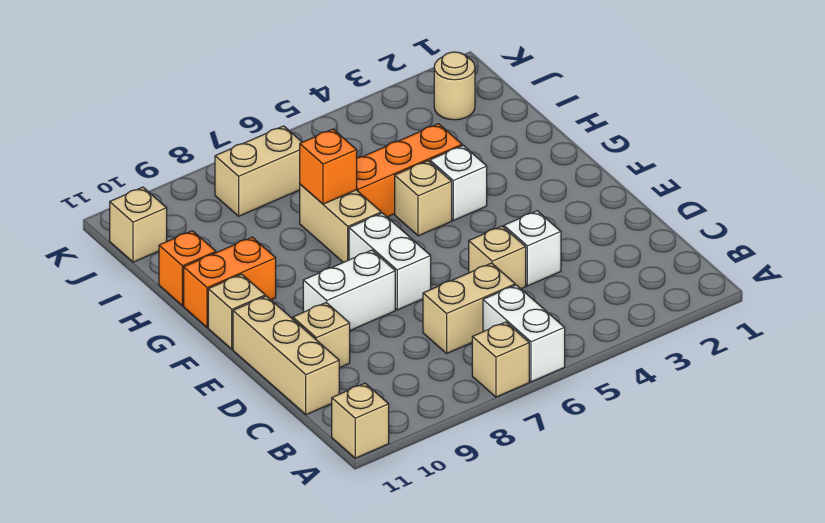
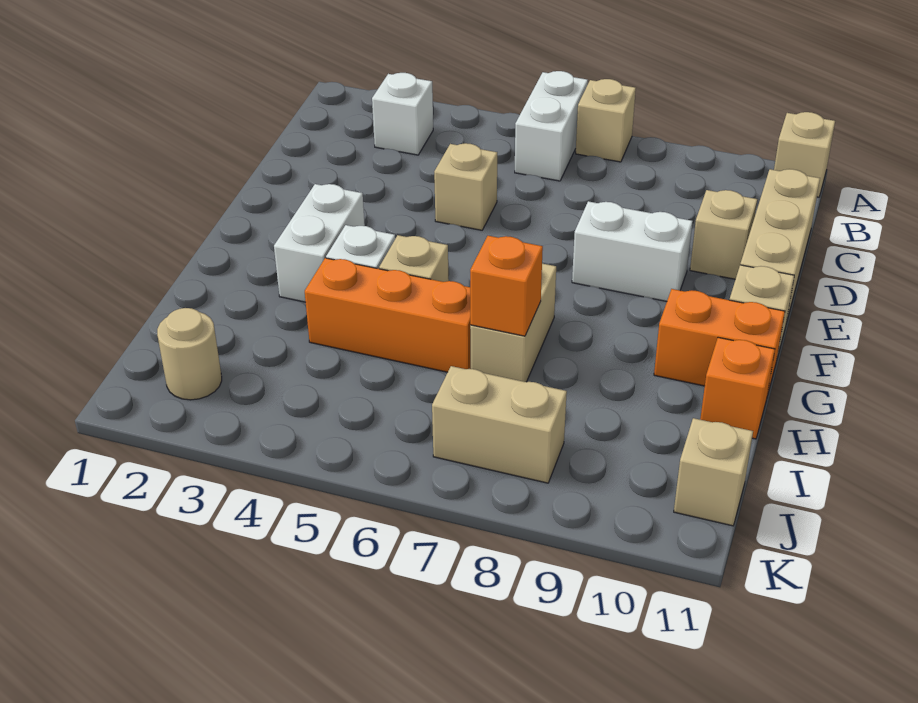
tan brick C6:C7 level 1 -> none
white brick D4 level 1 -> white brick B3 level 1
white brick E7:F7 level 1 -> white brick F3:G3 level 1

